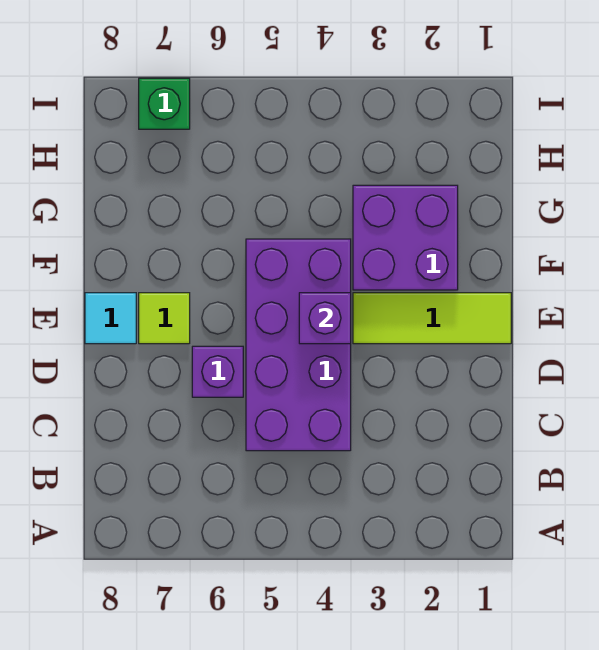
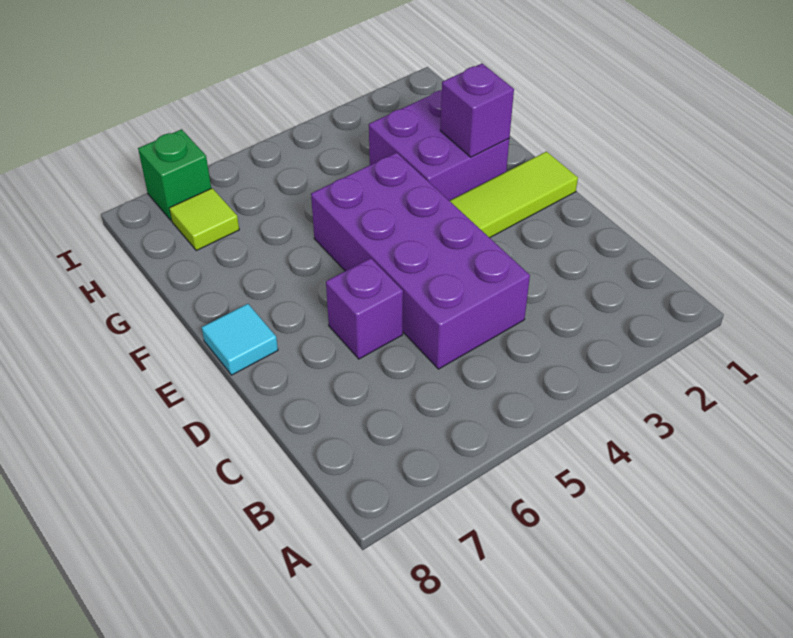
purple brick E4 level 2 -> purple brick F2 level 2
lime tile E7 level 1 -> lime tile H7 level 1

